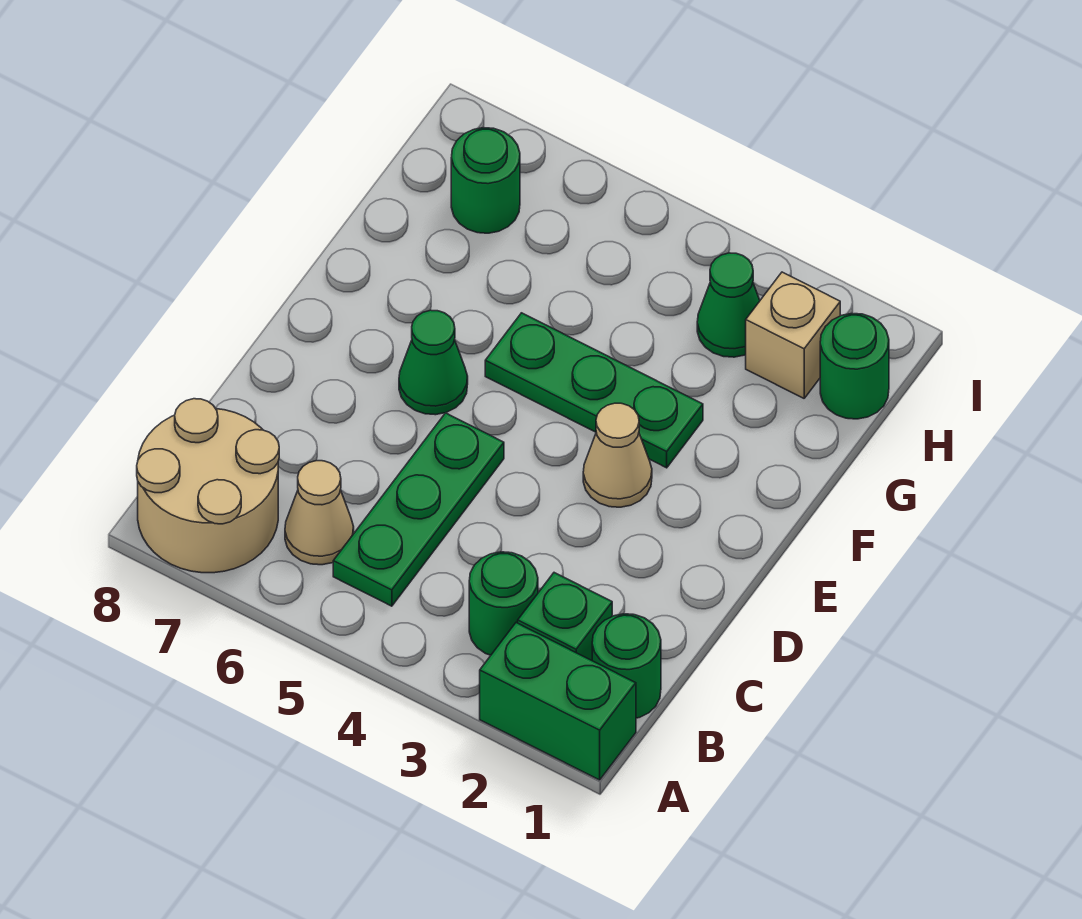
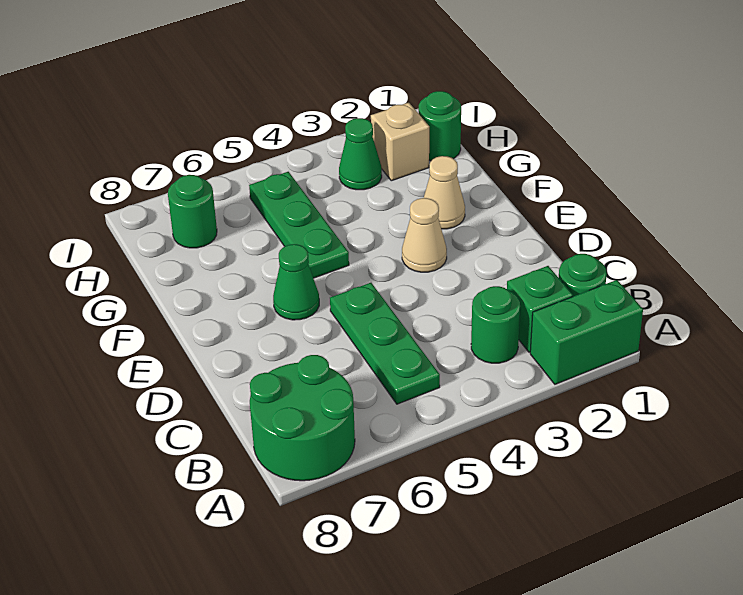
tan round brick A7:B8 level 1 -> green round brick A7:B8 level 1
tan cone B6 level 1 -> tan cone F2 level 1
green plate F3:F5 level 1 -> green plate F5:H5 level 1

